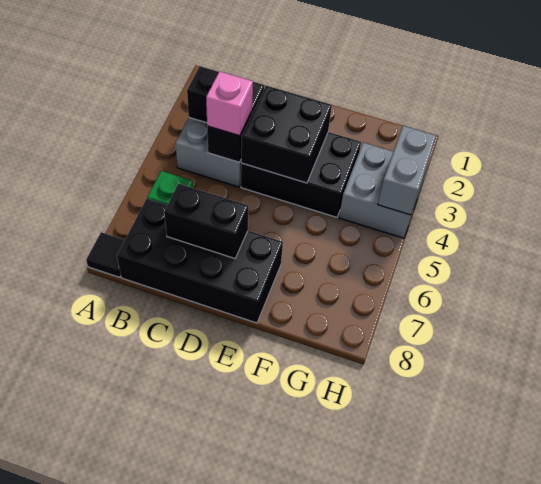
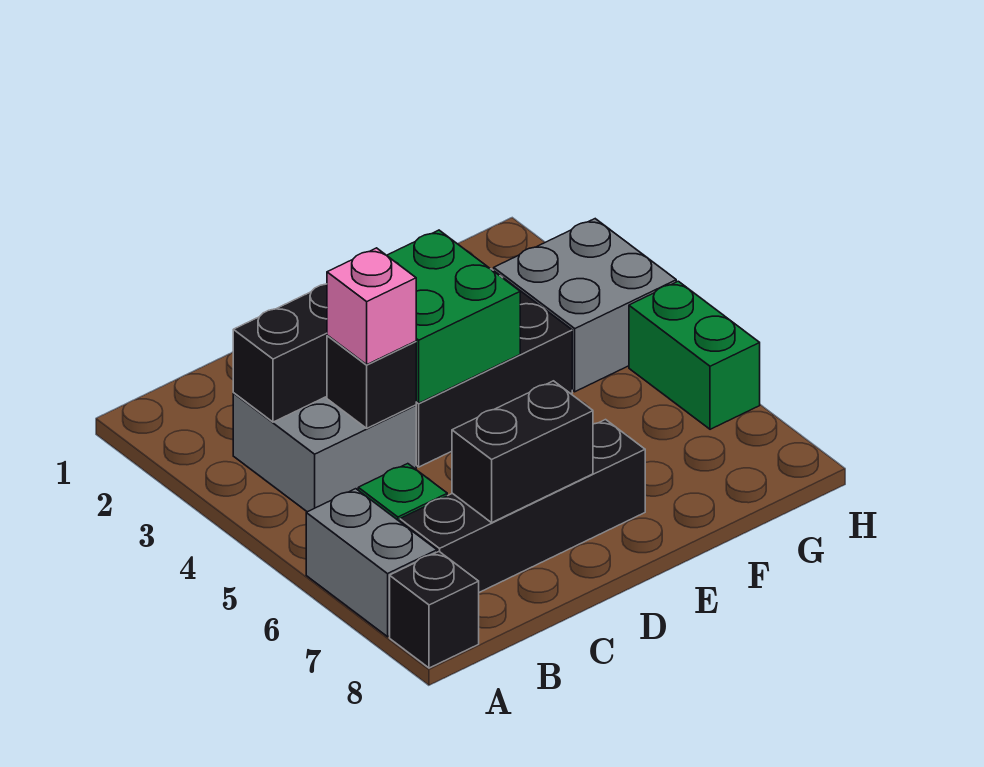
black tile A8 level 1 -> black brick A8 level 1
black brick B7:E8 level 1 -> black brick B7:E7 level 1
black brick D3:E4 level 2 -> green brick D3:E4 level 2
grey brick H3:H4 level 2 -> grey brick A6:A7 level 1
none -> green brick H5:H6 level 1

